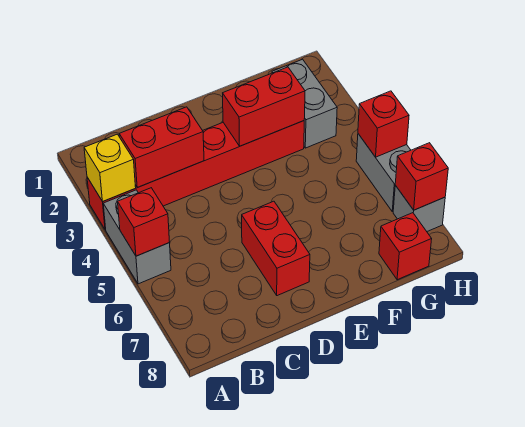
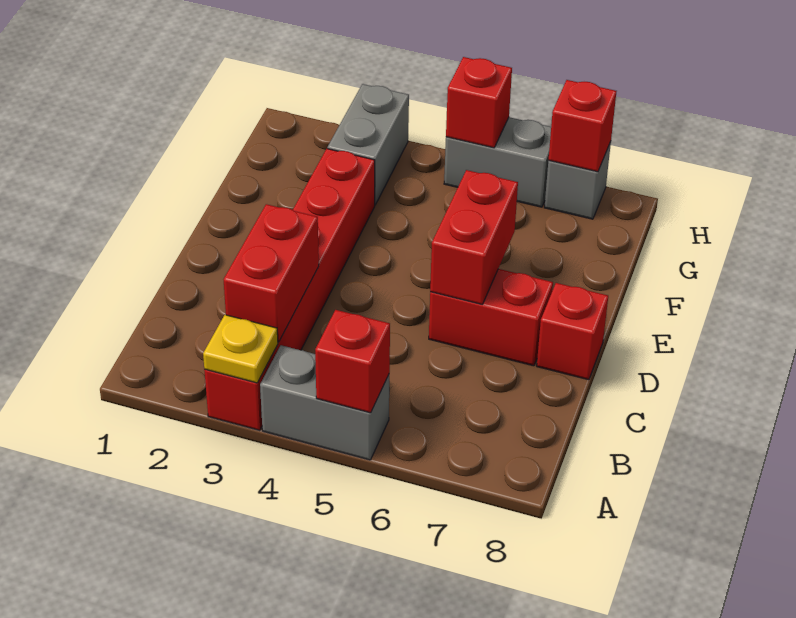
yellow brick A3 level 2 -> yellow plate A3 level 2
red brick E3:F3 level 2 -> red brick D6:E6 level 2
grey brick G2:G3 level 1 -> grey brick G3:H3 level 1
red brick G8 level 1 -> red brick D8 level 1

